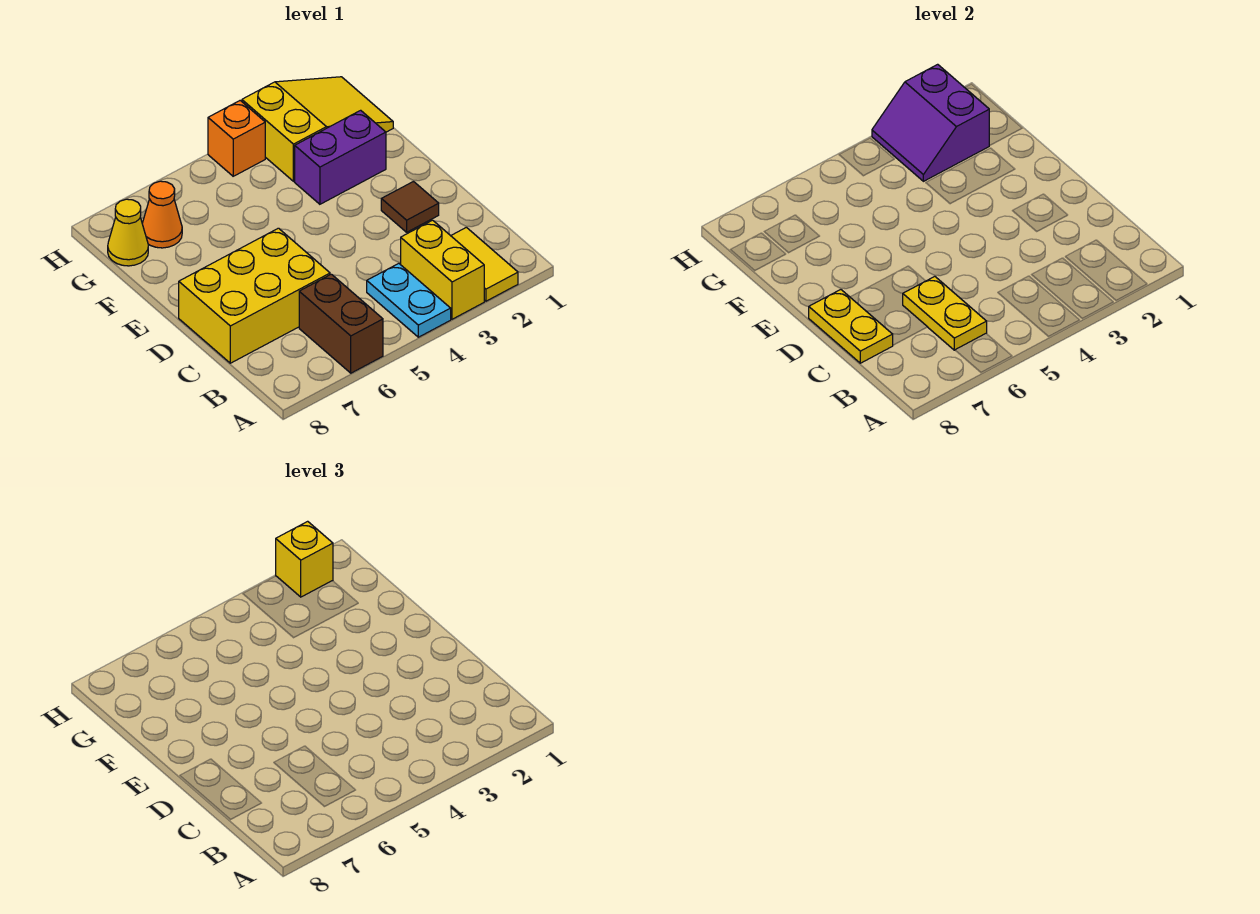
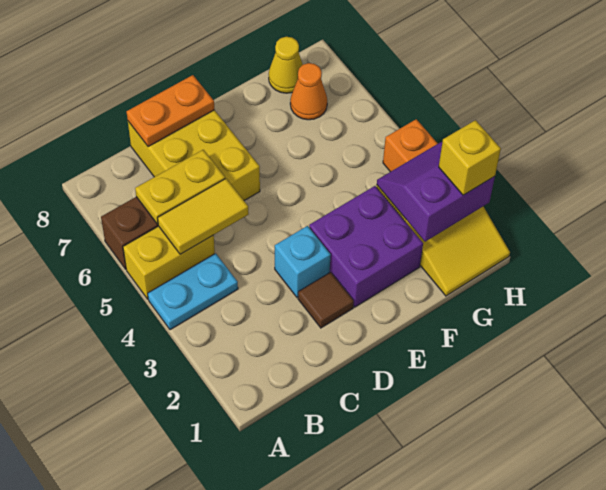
yellow tile A2:B2 level 1 -> yellow tile B5:C5 level 2
yellow brick A3:B3 level 1 -> yellow brick A5:B5 level 1
yellow plate C8:D8 level 2 -> orange plate C8:D8 level 2
none -> cyan brick D3 level 1
purple brick F2:F3 level 1 -> purple brick E2:F3 level 1

